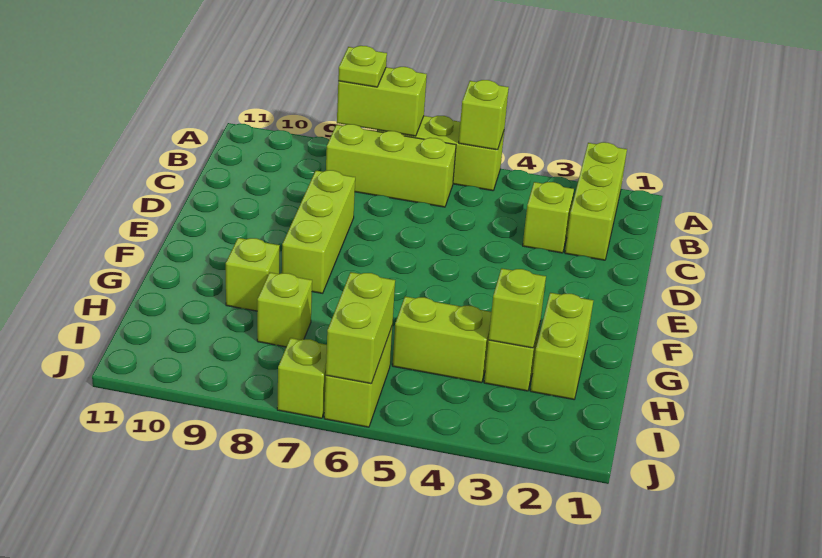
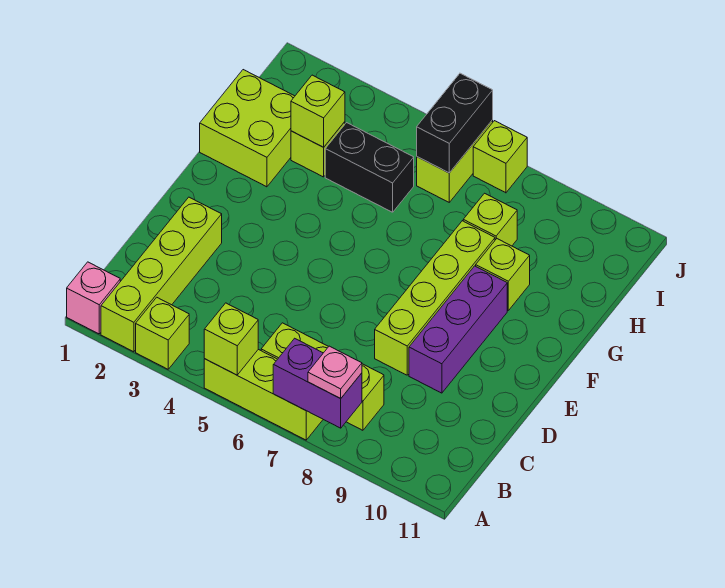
none -> pink brick A1 level 1
lime brick A2:C2 level 1 -> lime brick A2:D2 level 1
lime brick A7:A8 level 2 -> purple brick A7:A8 level 2
lime plate A8 level 3 -> pink plate A8 level 3
lime brick C3 level 1 -> lime brick A3 level 1
lime brick D8:F8 level 1 -> lime brick D8:G8 level 1
none -> purple brick D9:F9 level 1
lime brick G2:H2 level 1 -> lime brick G1:H2 level 1
lime brick H4:H5 level 1 -> black brick H4:H5 level 1
lime brick I6:J6 level 2 -> black brick I6:J6 level 2

